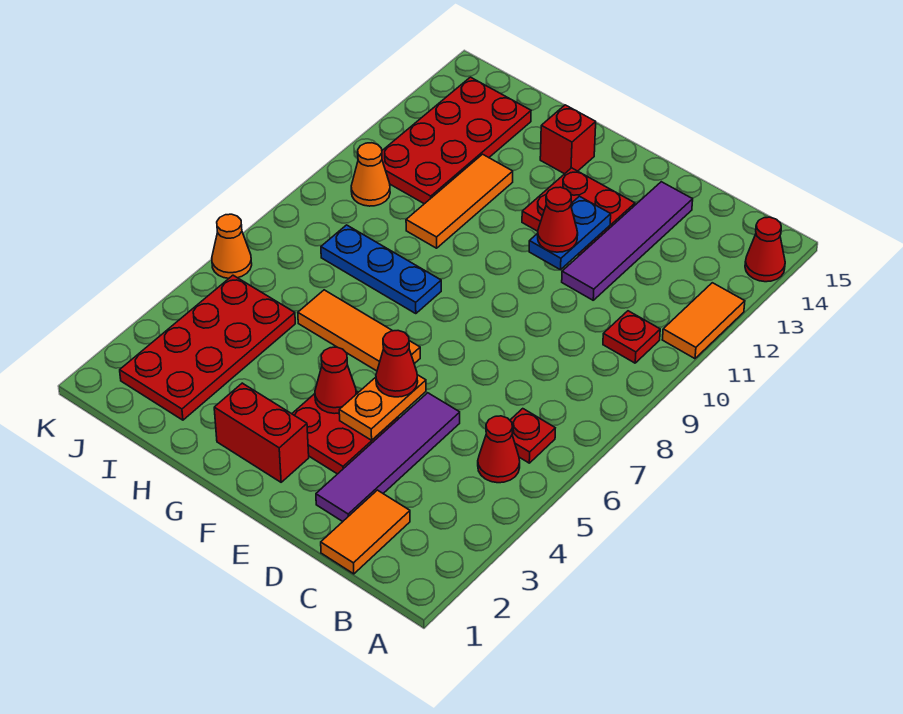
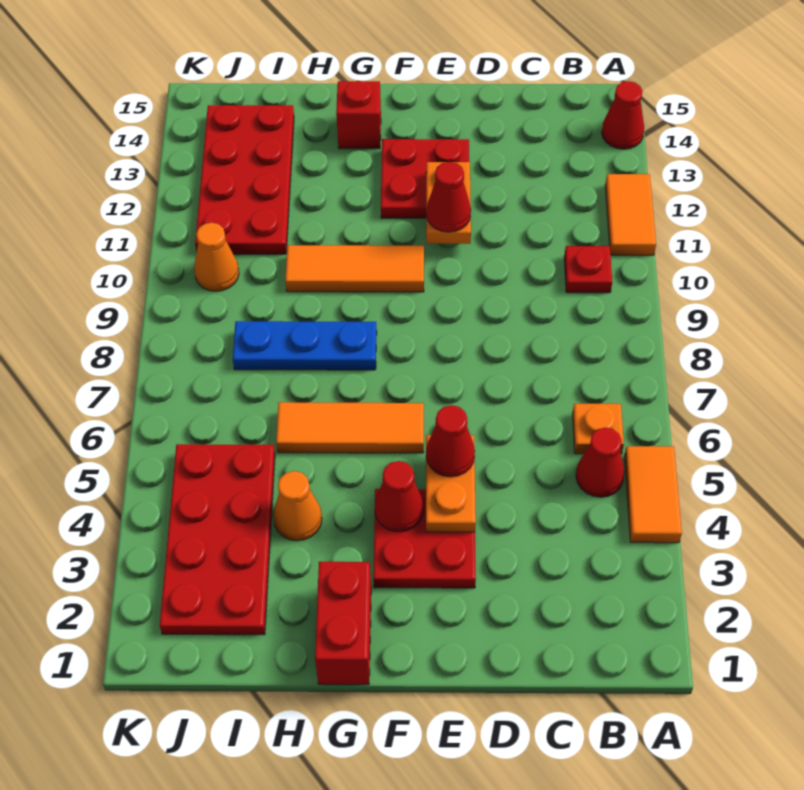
red plate B6 level 1 -> orange plate B6 level 1
orange tile C1:C2 level 1 -> orange tile A4:A5 level 1
purple tile D2:D5 level 1 -> none
purple tile D11:D14 level 1 -> none
blue plate E11:E12 level 2 -> orange plate E11:E12 level 2
red brick F2:G2 level 1 -> red brick G1:G2 level 1
orange tile H10:H12 level 1 -> orange tile F10:H10 level 1
orange cone K6 level 1 -> orange cone H4 level 1

